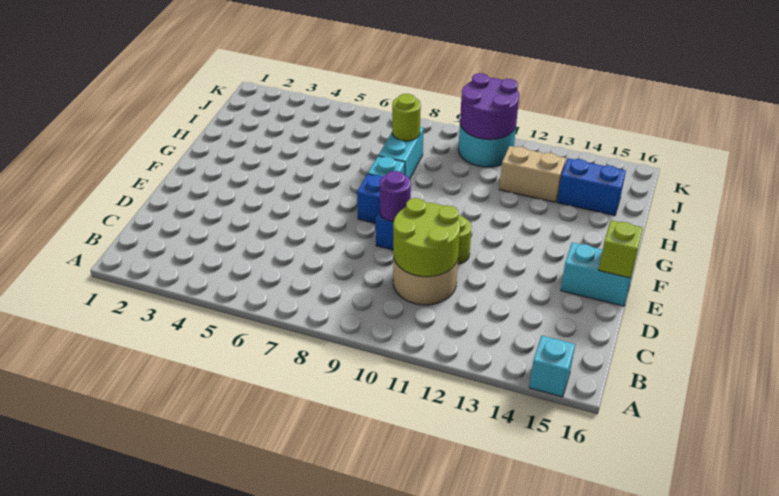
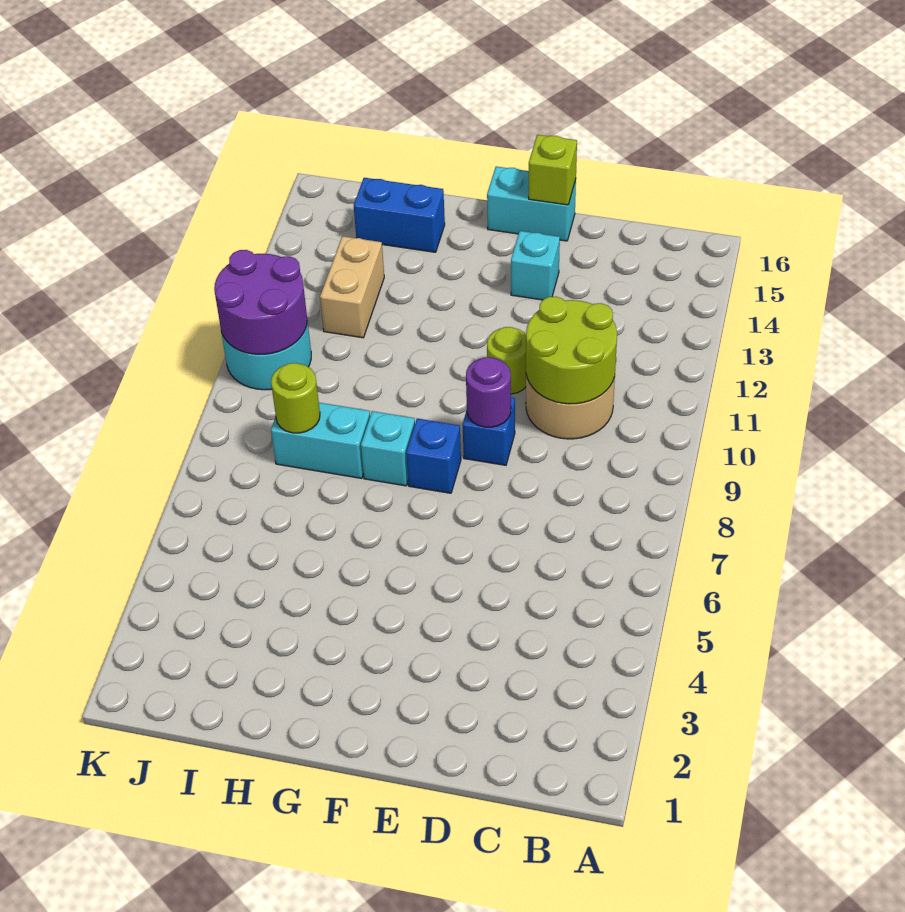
cyan brick A15 level 1 -> cyan brick E14 level 1
cyan brick E15:E16 level 1 -> cyan brick E16:F16 level 1
blue brick I14:I15 level 1 -> blue brick H15:I15 level 1

